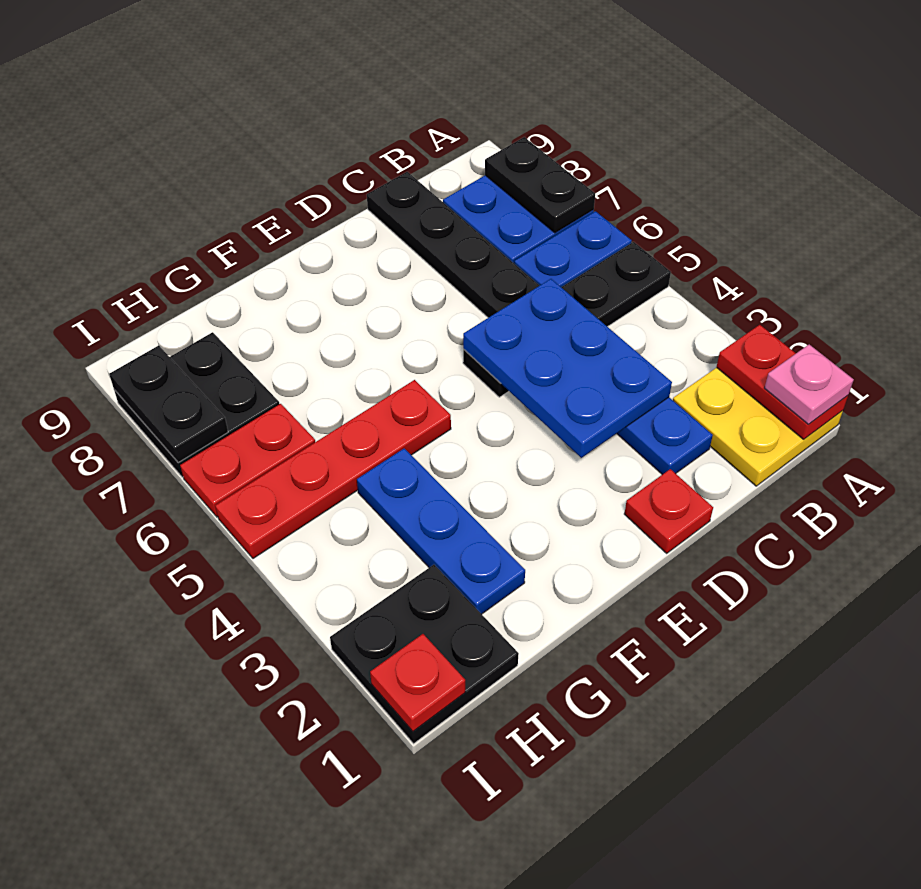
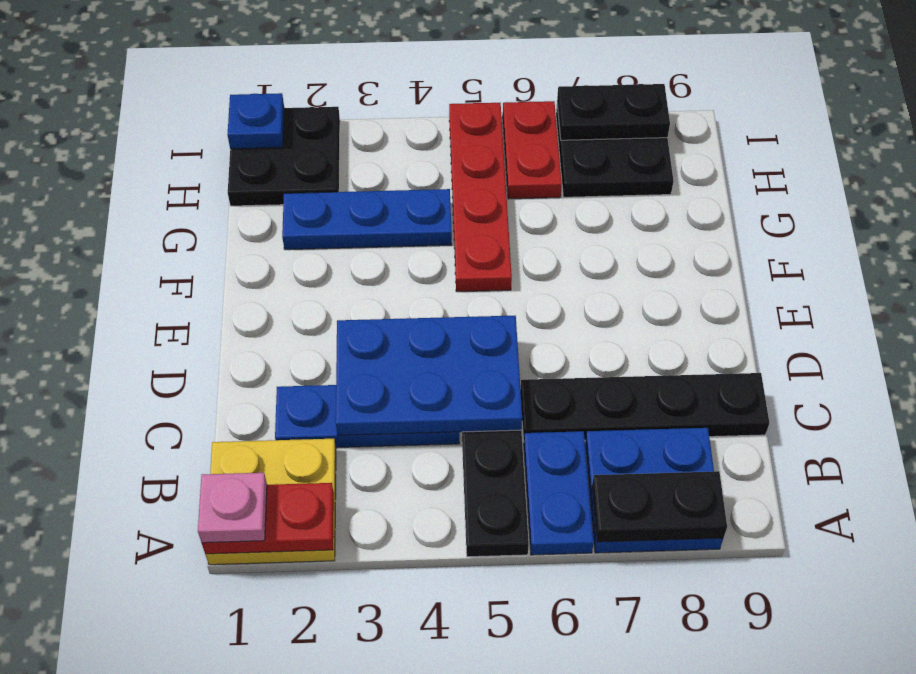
red plate D1 level 1 -> none
red plate I1 level 2 -> blue plate I1 level 2

